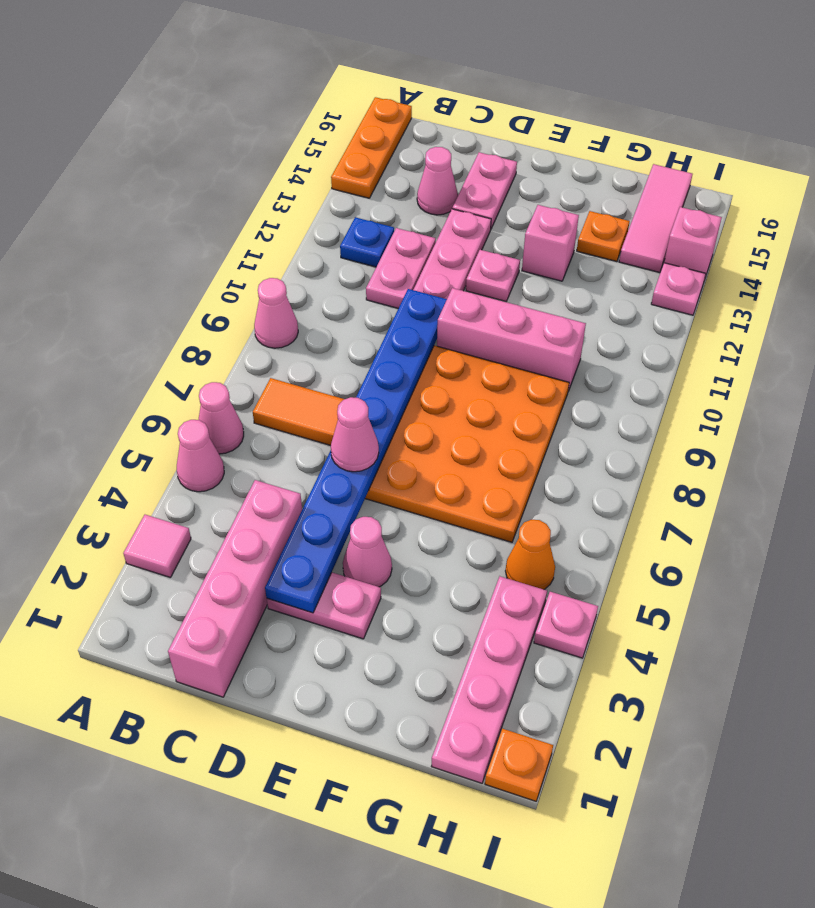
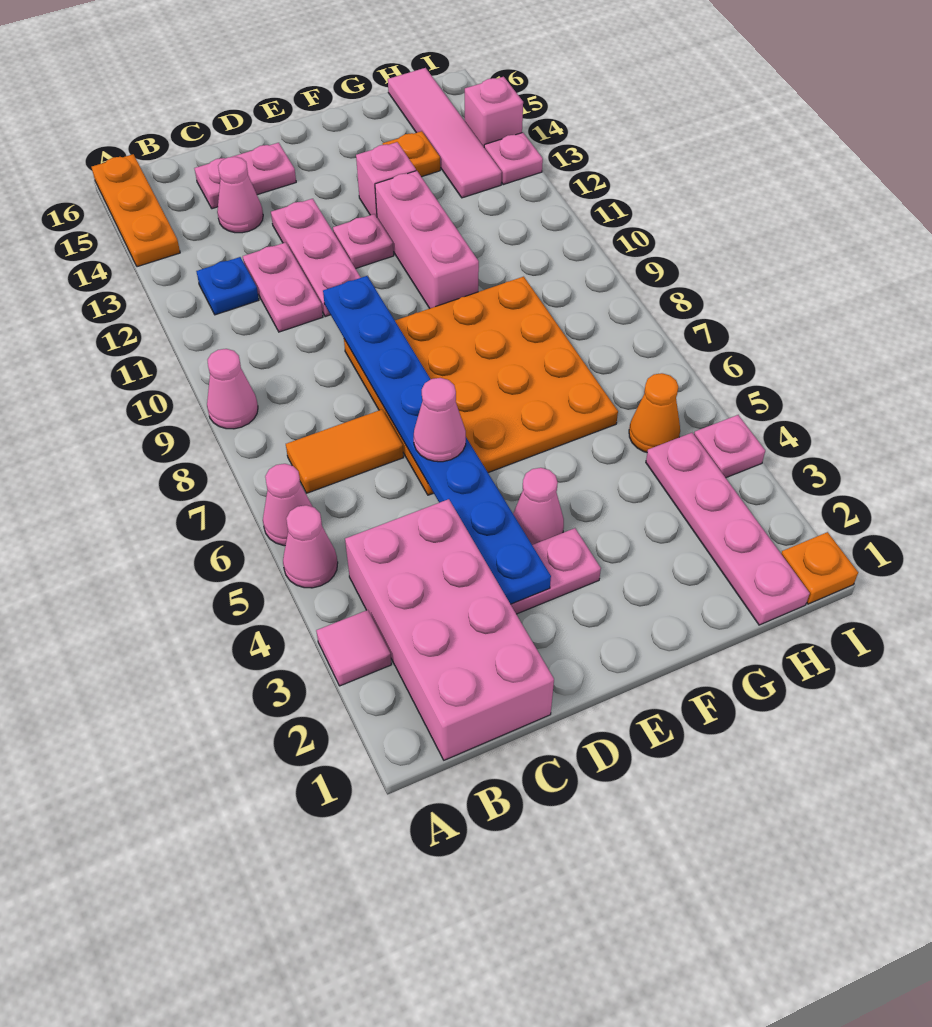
pink brick C1:C4 level 1 -> pink brick B1:C4 level 1
pink plate D14:D15 level 1 -> pink plate C15:D15 level 1
pink brick E10:G10 level 1 -> pink brick F10:F12 level 1
pink tile H14:H16 level 1 -> pink tile H13:H16 level 1

